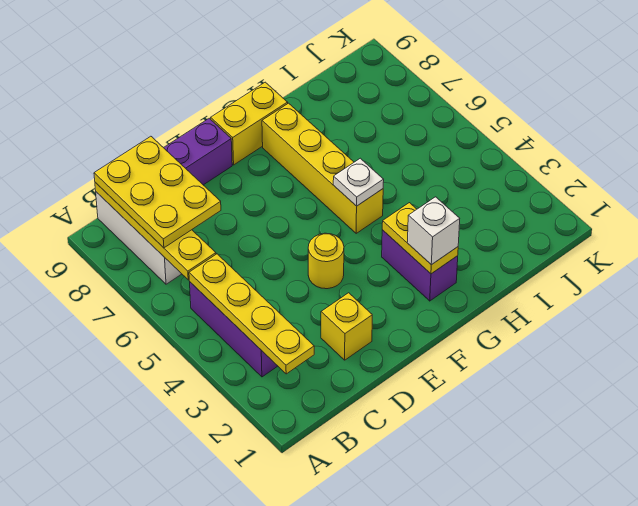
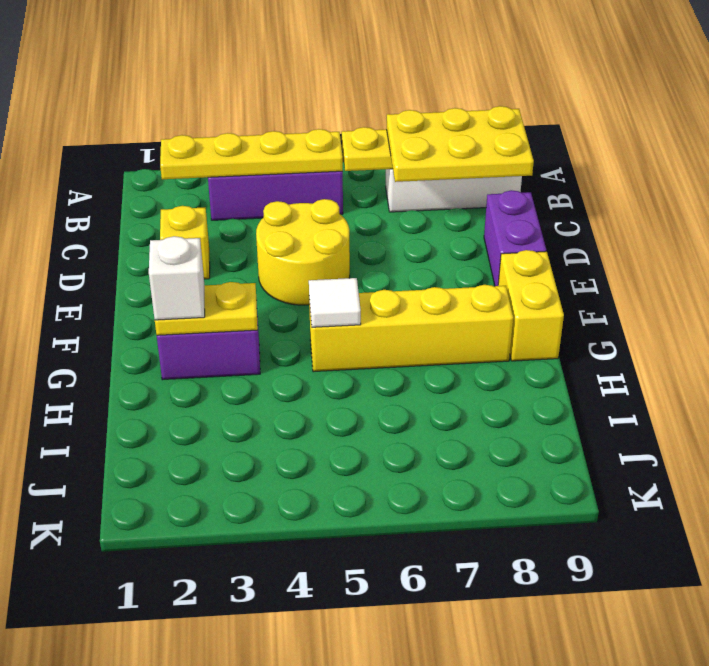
yellow round brick E4 level 1 -> yellow round brick D4:E5 level 1
white plate G5 level 2 -> white tile G5 level 2

